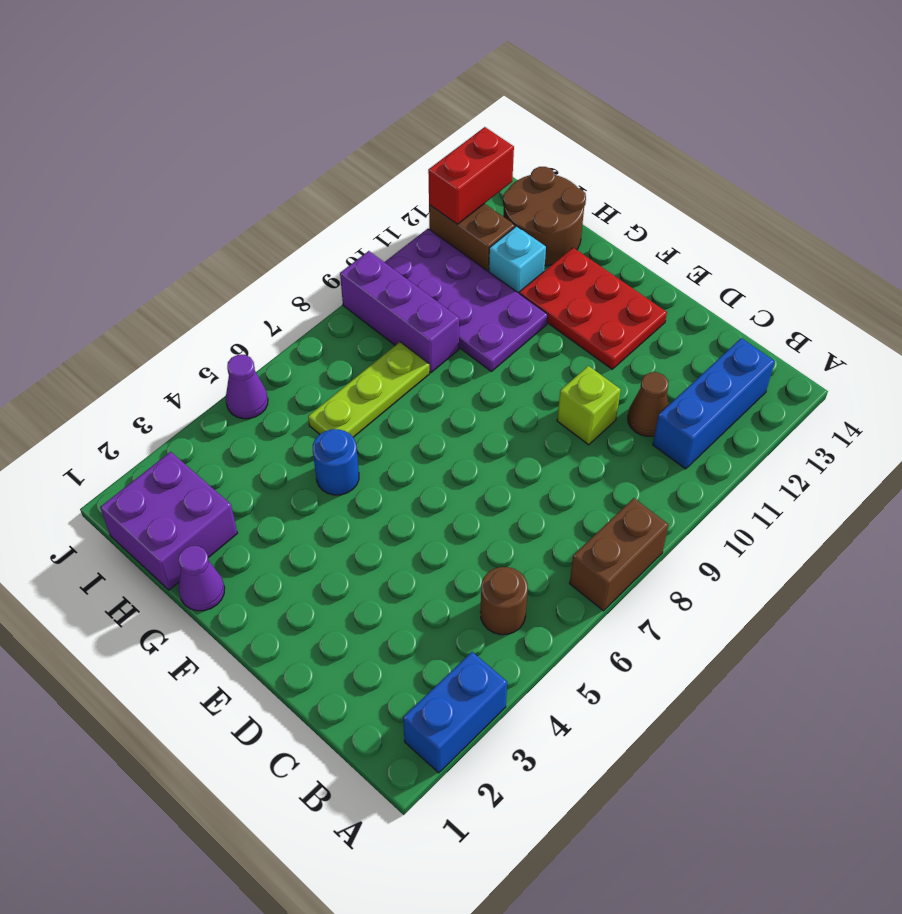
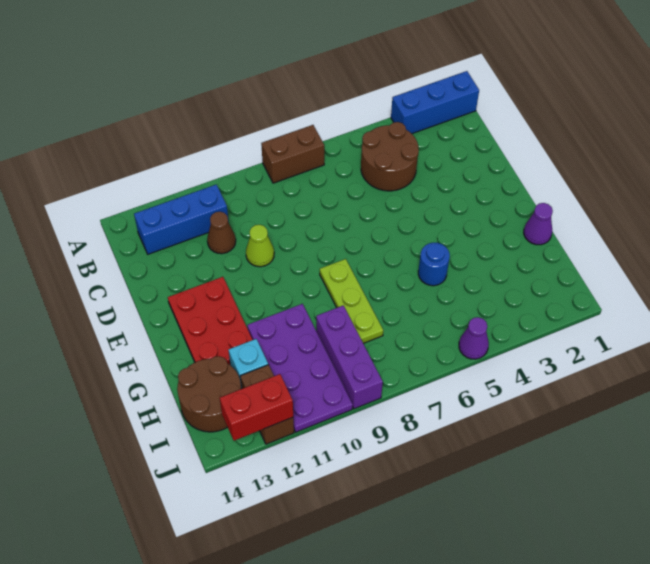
blue brick A2:A3 level 1 -> blue brick A1:A3 level 1
brown round brick B5 level 1 -> brown round brick B4:C5 level 1
lime brick D10 level 1 -> lime cone D10 level 1
purple brick H1:I2 level 1 -> none
lime plate H6:H8 level 1 -> lime plate F8:H8 level 1

